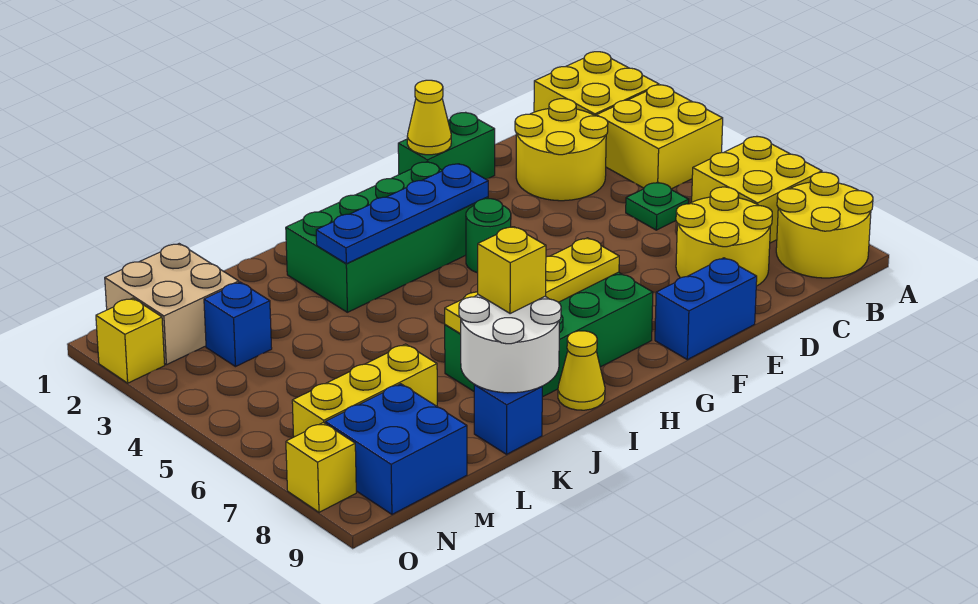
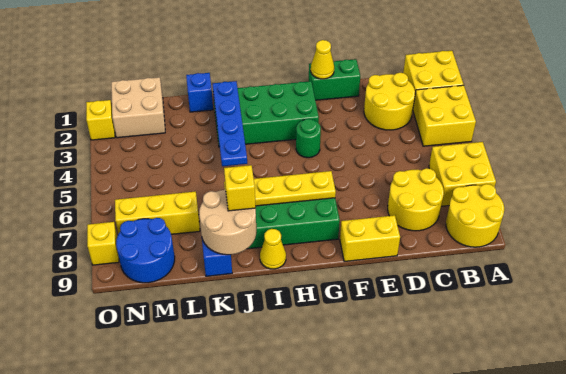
green plate C5 level 1 -> none
blue brick E9:F9 level 1 -> yellow brick E9:F9 level 1
blue plate G3:J3 level 2 -> blue plate J2:J5 level 2
white round brick J8:K9 level 2 -> tan round brick J8:K9 level 2
blue brick M3 level 1 -> blue brick K1 level 1
blue brick M8:N9 level 1 -> blue round brick M8:N9 level 1

